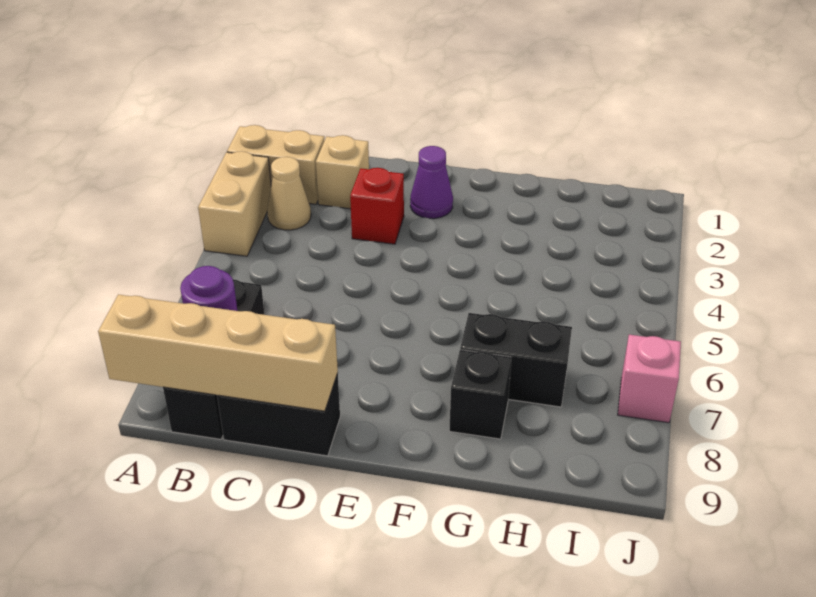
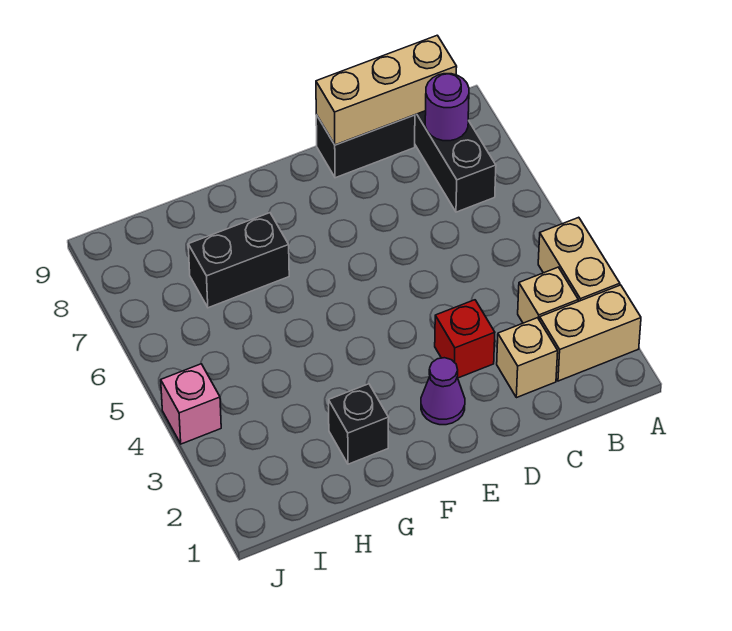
tan brick A9:D9 level 2 -> tan brick B9:D9 level 2
tan cone B3 level 1 -> tan brick B3 level 1
black brick G8 level 1 -> black brick G2 level 1
pink brick J7 level 1 -> pink brick J4 level 1

